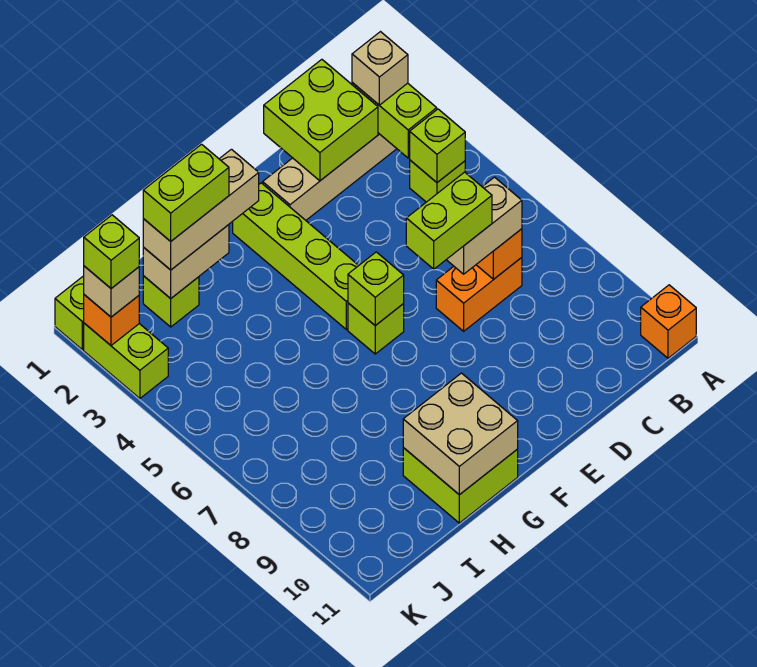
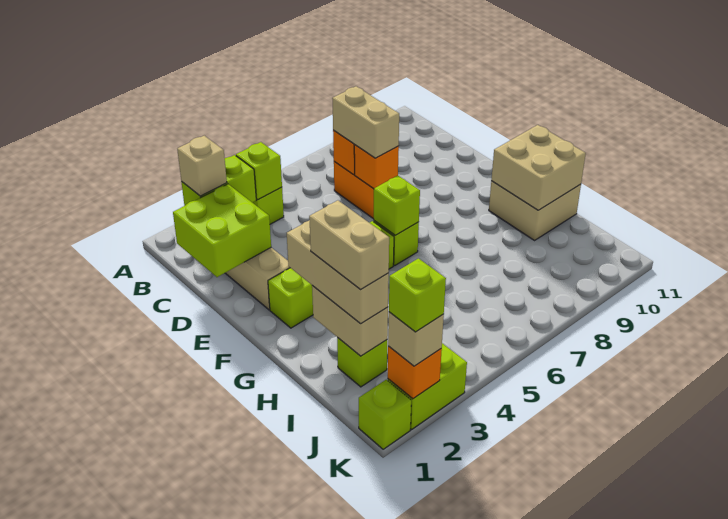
orange brick A11 level 1 -> orange brick D7 level 2
lime brick D7:E7 level 4 -> none
lime brick G10:H11 level 1 -> tan brick G10:H11 level 1
lime brick H2:I2 level 4 -> tan brick H2:I2 level 4

